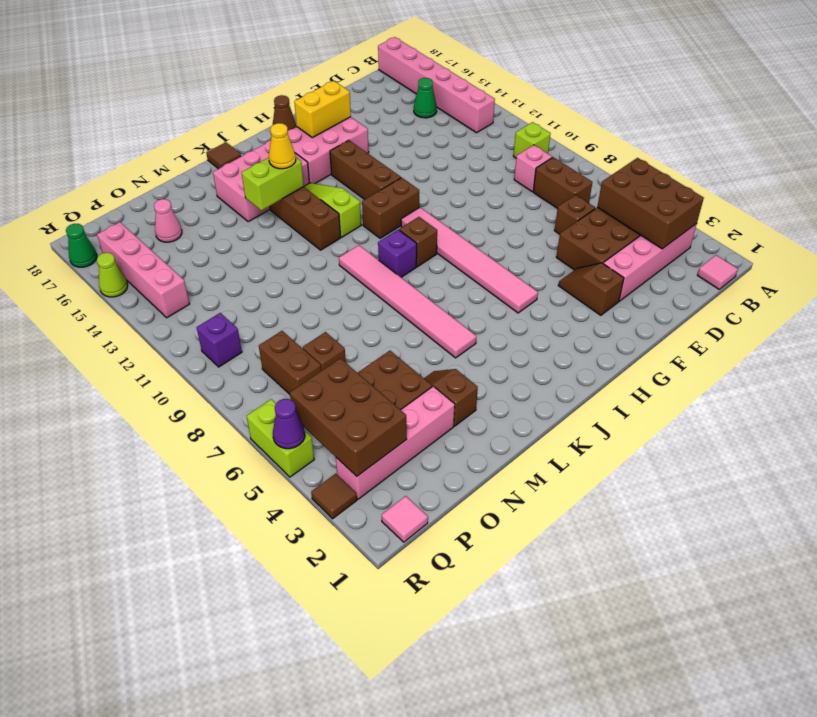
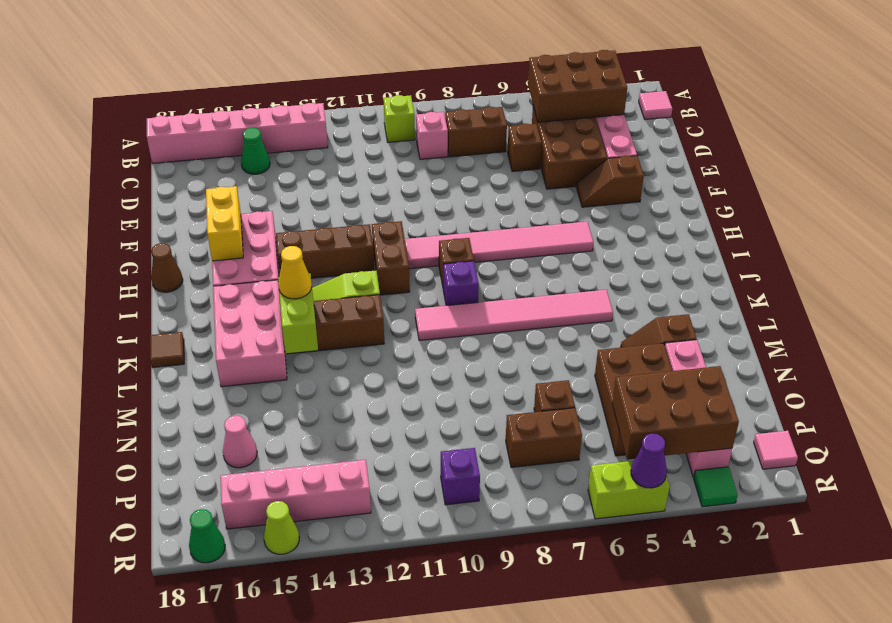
brown tile R3 level 1 -> green tile R3 level 1

